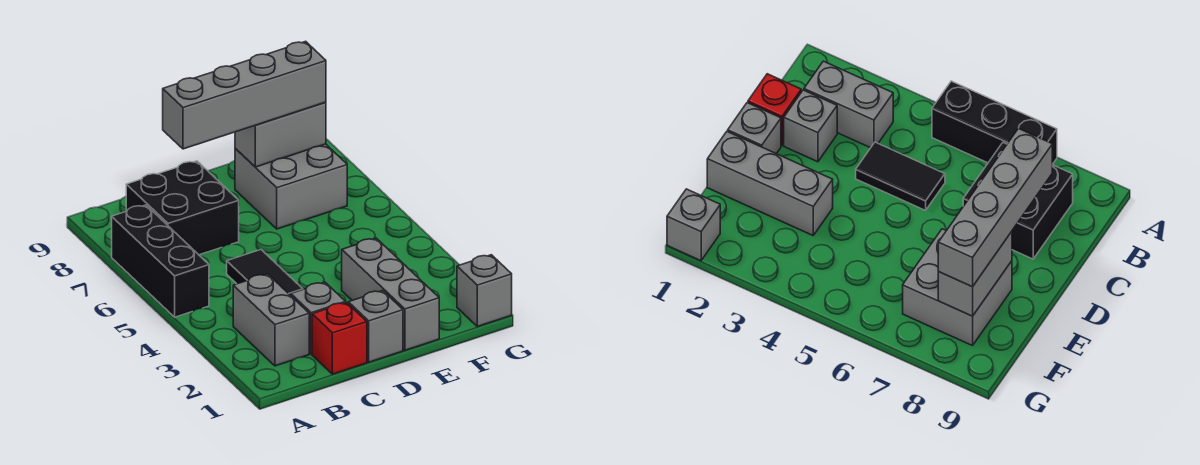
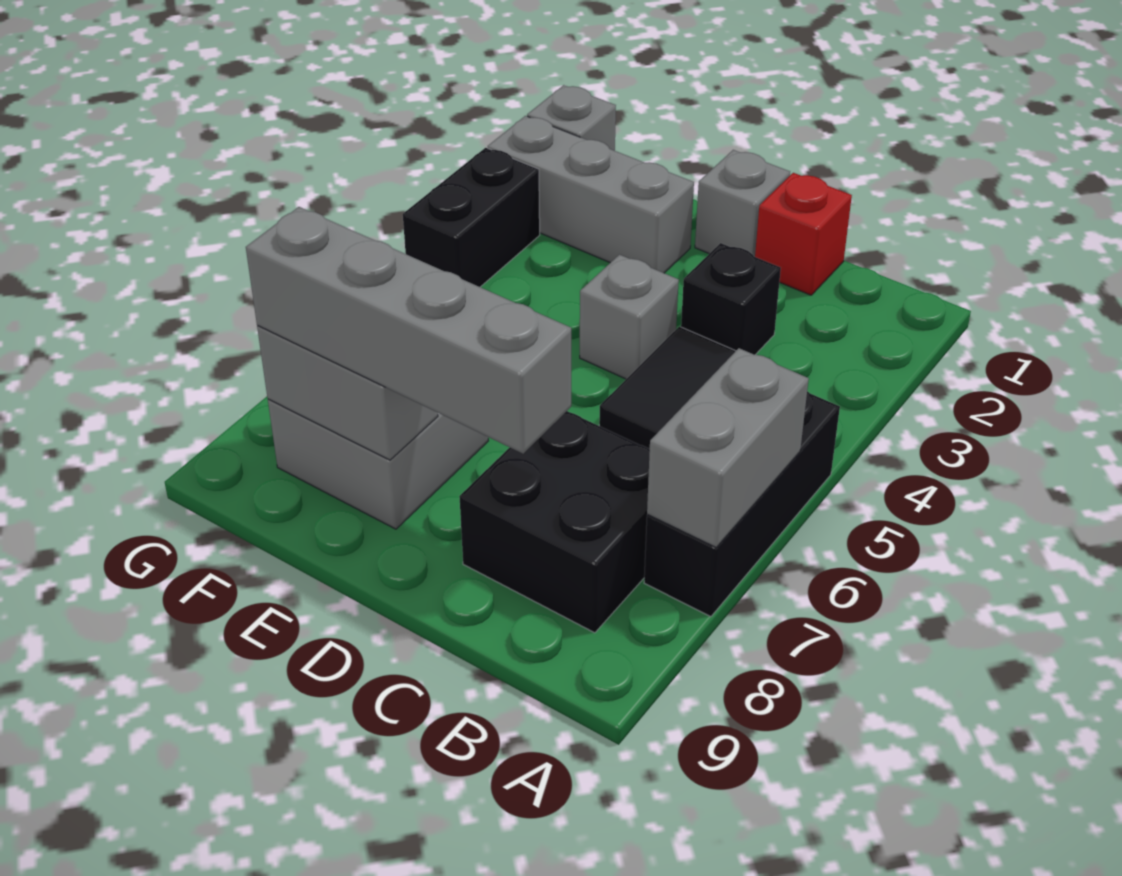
grey brick B2:B3 level 1 -> grey brick A6:A7 level 2
grey brick C2 level 1 -> grey brick D4 level 1
none -> black brick C3 level 1
grey brick E1:E3 level 1 -> grey brick E2:G2 level 1
none -> black brick G3:G4 level 1

